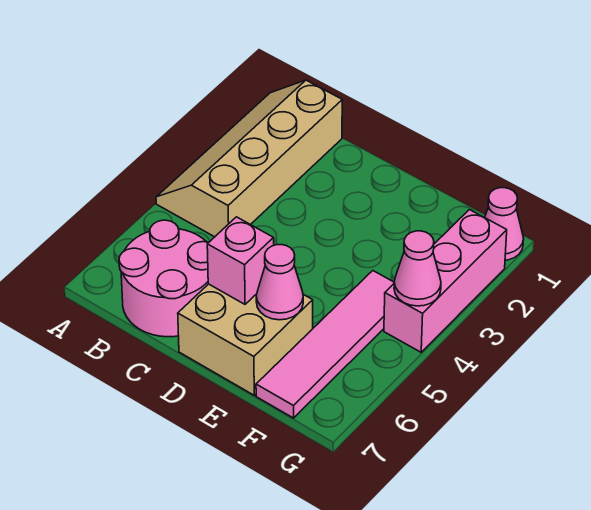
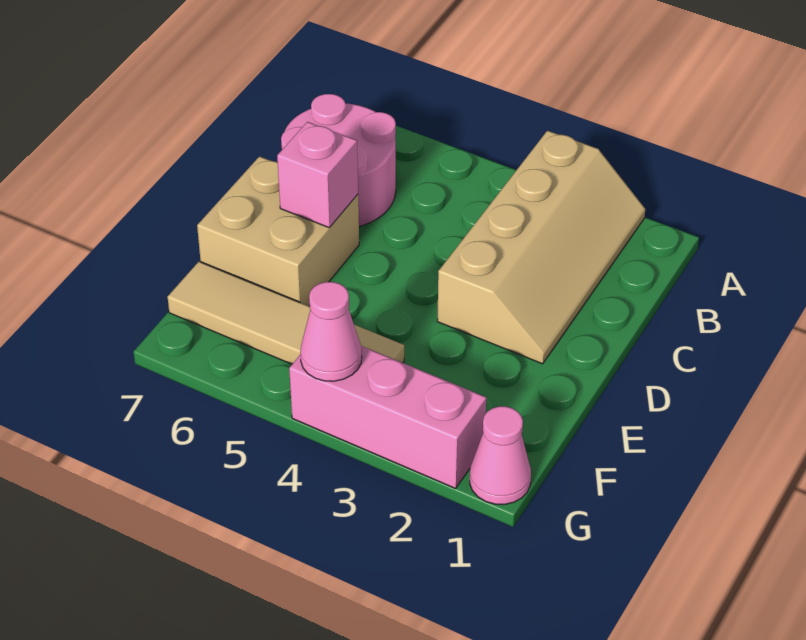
tan slope A1:B4 level 1 top B -> tan slope A2:D3 level 1 top 3
pink cone E6 level 2 -> none
pink tile F4:F7 level 1 -> tan tile F4:F7 level 1

